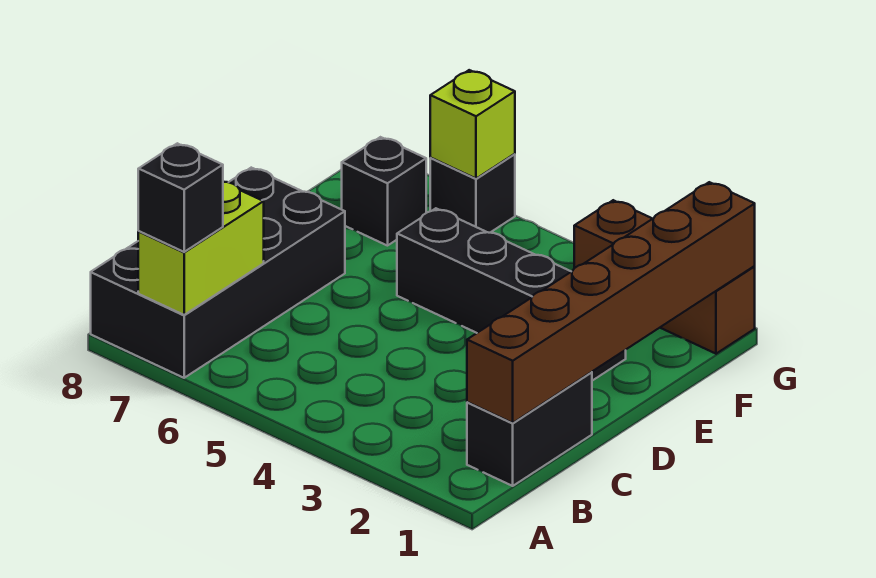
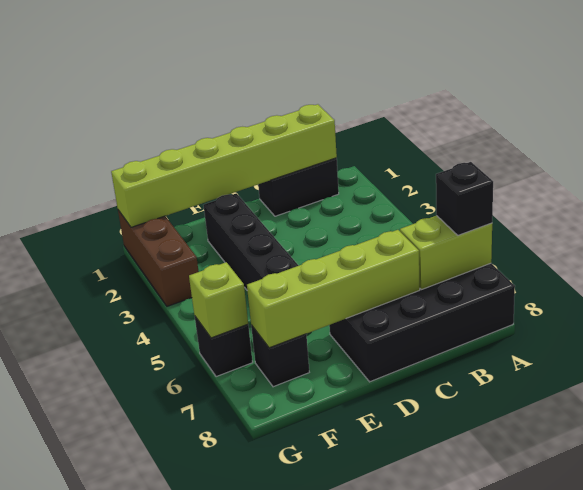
brown brick B1:G1 level 2 -> lime brick B1:G1 level 2
none -> lime brick C7:F7 level 2

